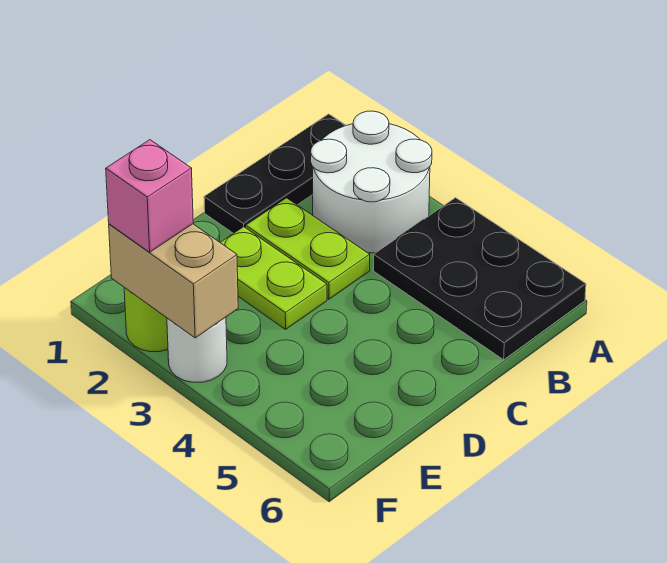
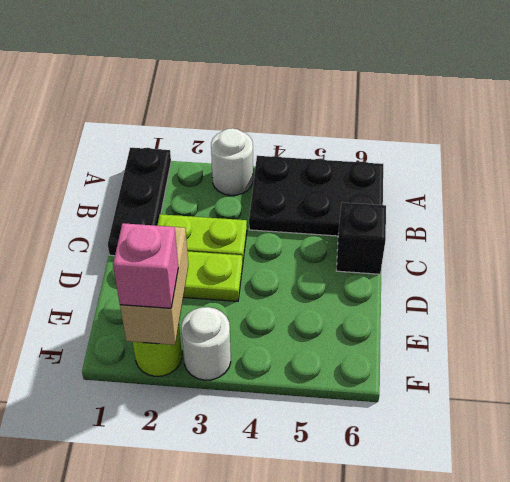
white round brick A2:B3 level 1 -> white round brick A3 level 1
none -> black brick C6 level 1
tan brick F2:F3 level 2 -> tan brick E2:F2 level 2

